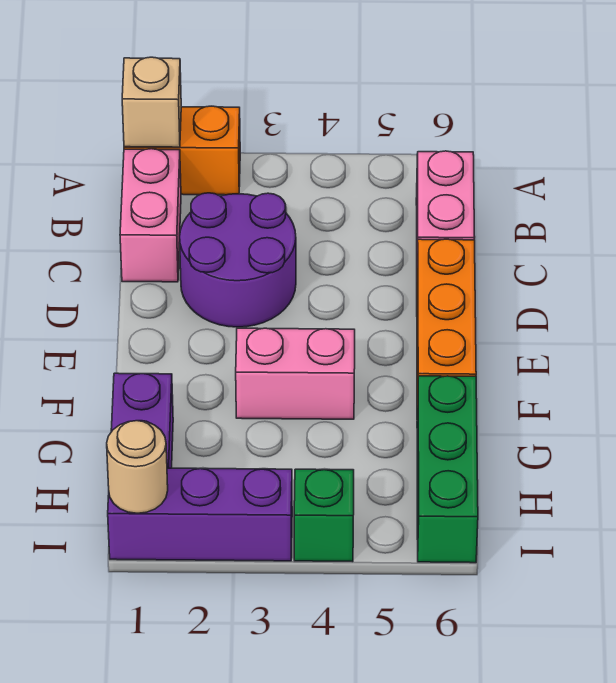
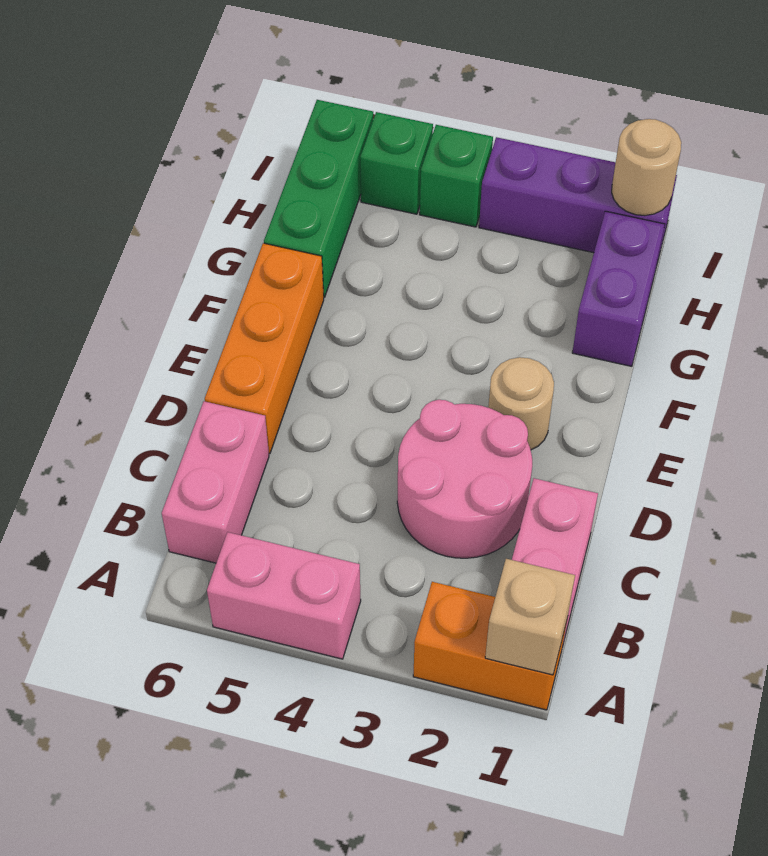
purple round brick C2:D3 level 1 -> pink round brick C2:D3 level 1
none -> tan round brick E2 level 1
pink brick F3:F4 level 1 -> pink brick A4:A5 level 1
none -> green brick I5 level 1

